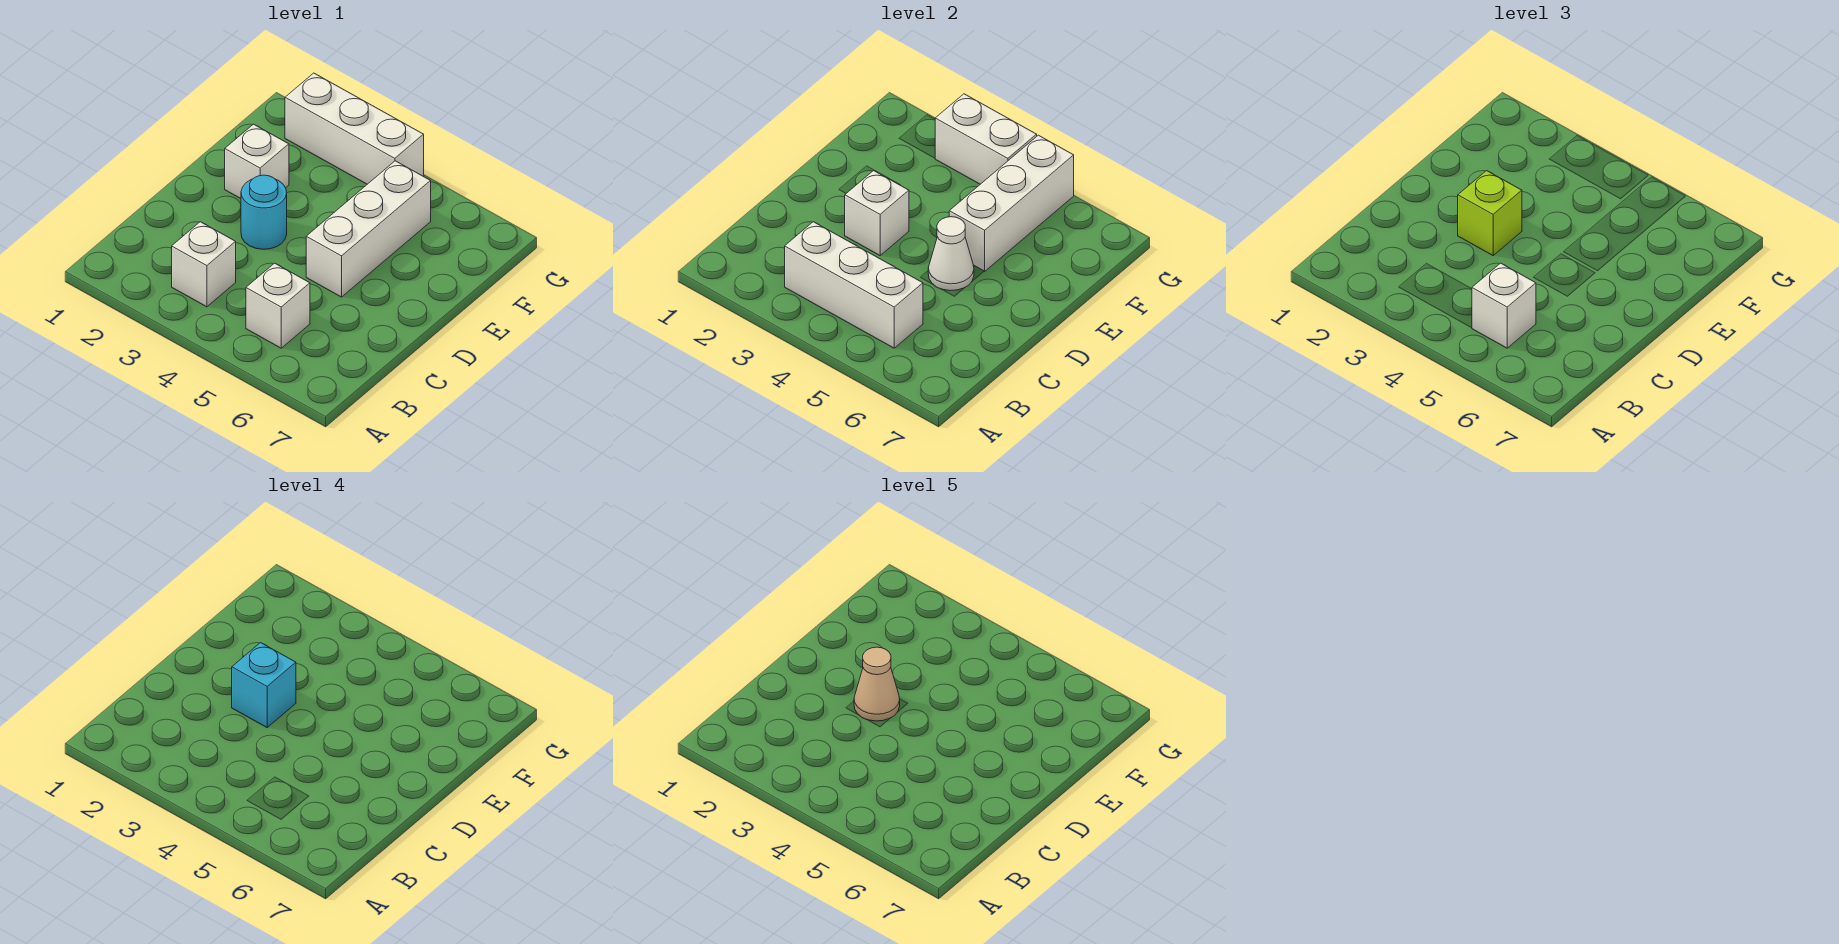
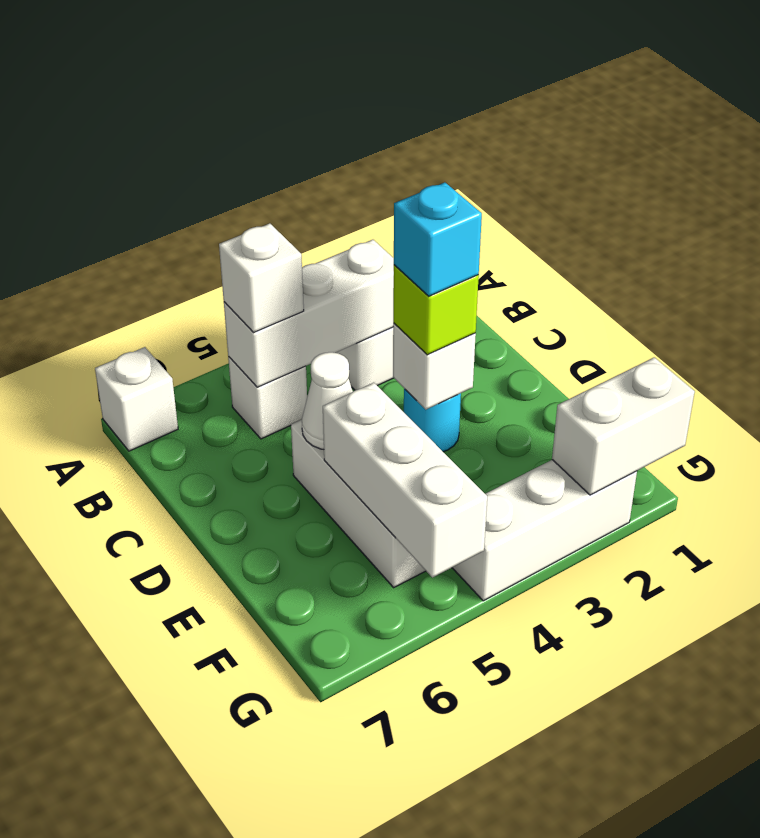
tan cone D3 level 5 -> none
white brick E2 level 1 -> white brick A7 level 1
white brick G3:G4 level 2 -> white brick G1:G2 level 2

